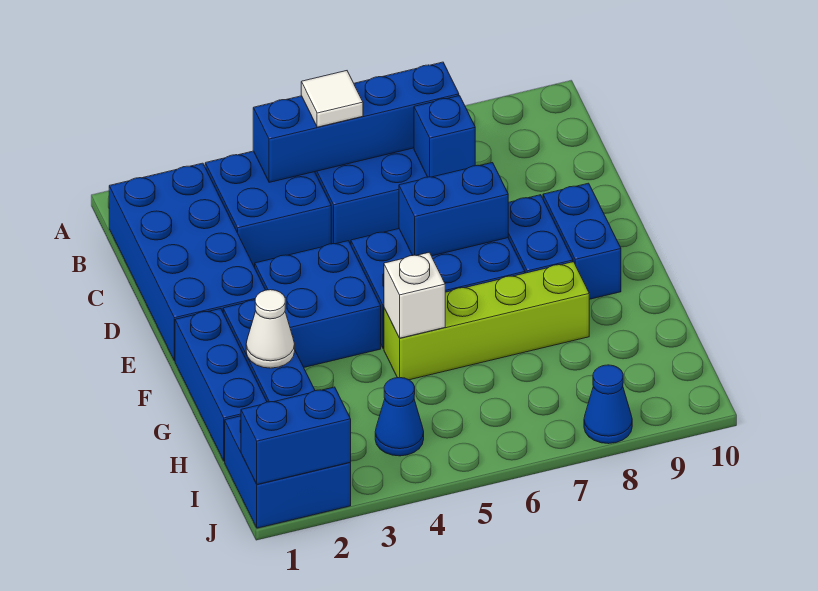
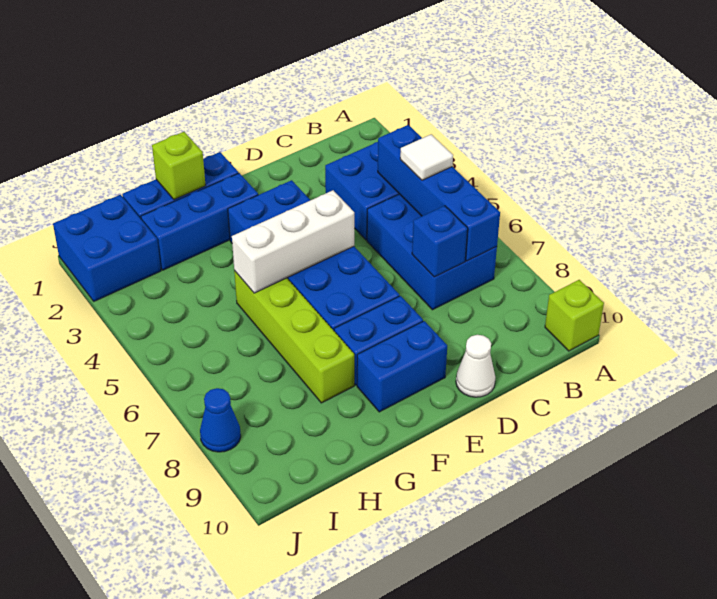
none -> lime brick A10 level 1
blue brick B1:E2 level 1 -> none
blue brick E6:E7 level 2 -> none
none -> lime brick G1 level 2
white cone G2 level 2 -> white cone D10 level 1
white brick G5 level 2 -> white brick E5:G5 level 2
blue cone I4 level 1 -> none
blue brick J1:J2 level 2 -> none

